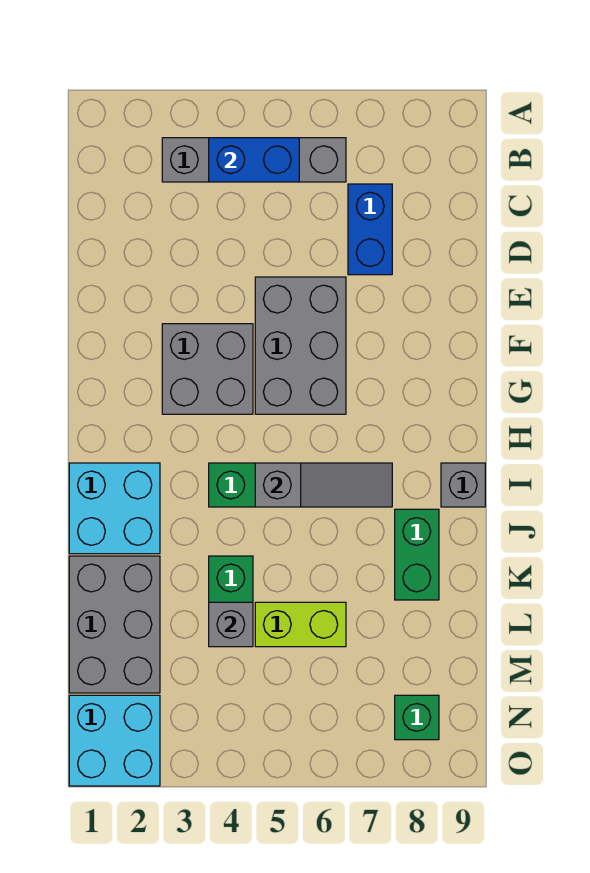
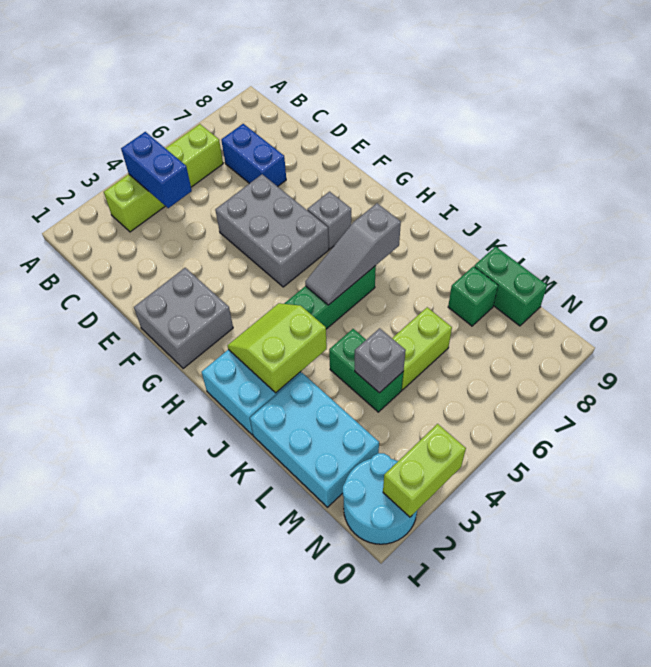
grey brick B3:B6 level 1 -> lime brick B3:B6 level 1
blue brick B4:B5 level 2 -> blue brick B4:C4 level 2
grey brick F3:G4 level 1 -> grey brick F1:G2 level 1
none -> lime slope I2:J3 level 2 top J
grey slope I5:I7 level 2 top 5 -> grey slope I5:I7 level 2 top 7
grey brick I9 level 1 -> grey brick G7 level 1
green brick J8:K8 level 1 -> green brick L9:M9 level 1
grey brick K1:M2 level 1 -> cyan brick K1:M2 level 1
cyan brick N1:O2 level 1 -> cyan round brick N1:O2 level 1
green brick N8 level 1 -> green brick L8 level 1
none -> lime brick O2:O3 level 2

